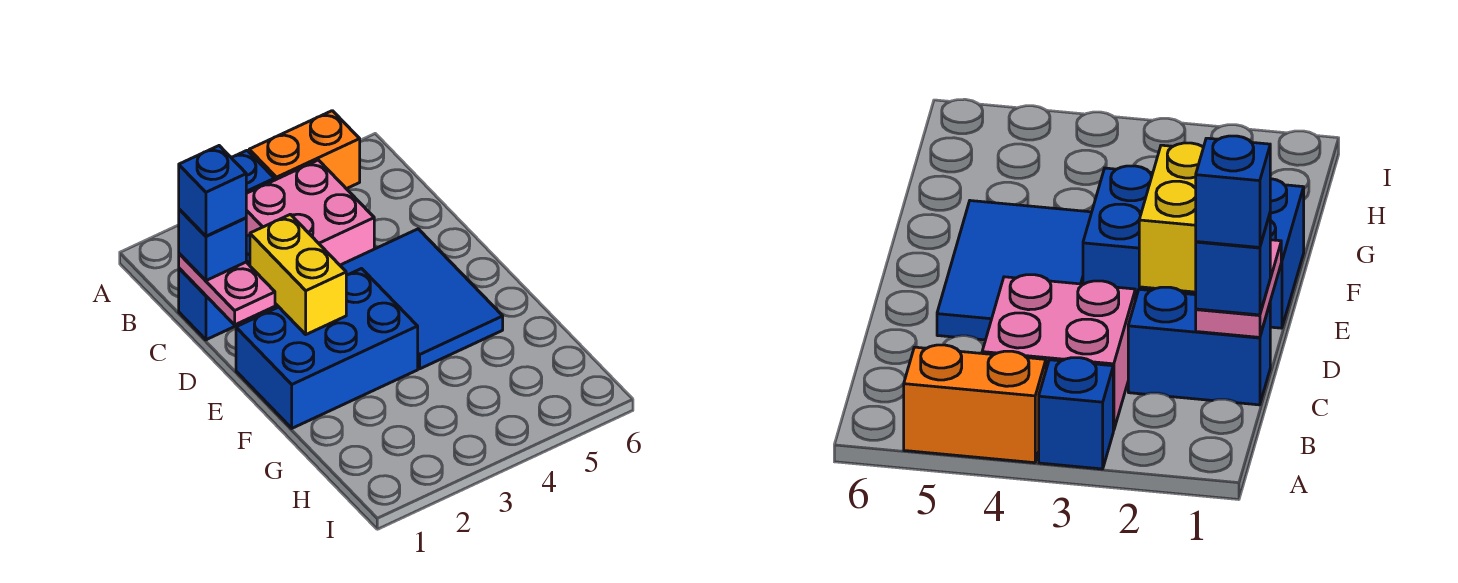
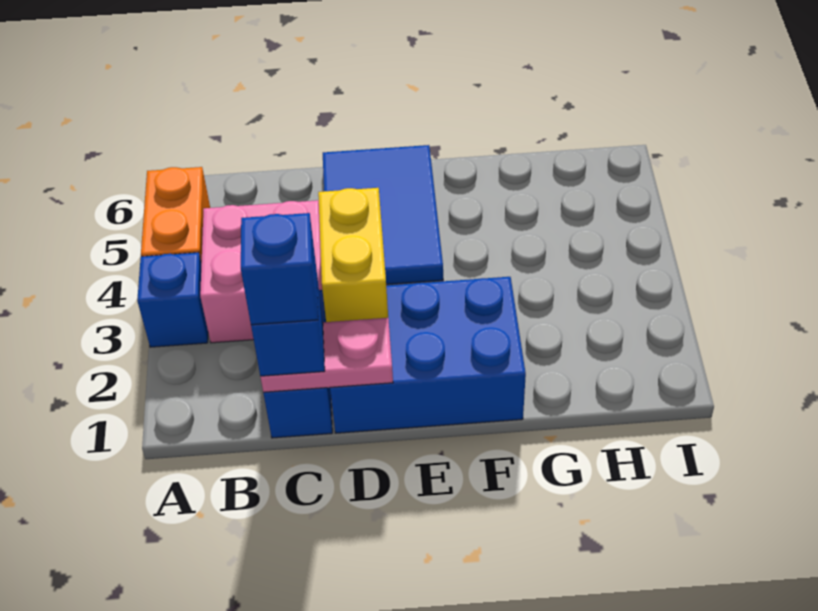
yellow brick D2:E2 level 2 -> yellow brick D2:D3 level 2
blue tile D4:F5 level 1 -> blue tile D4:E6 level 1
blue brick E1:F3 level 1 -> blue brick D1:F2 level 1

